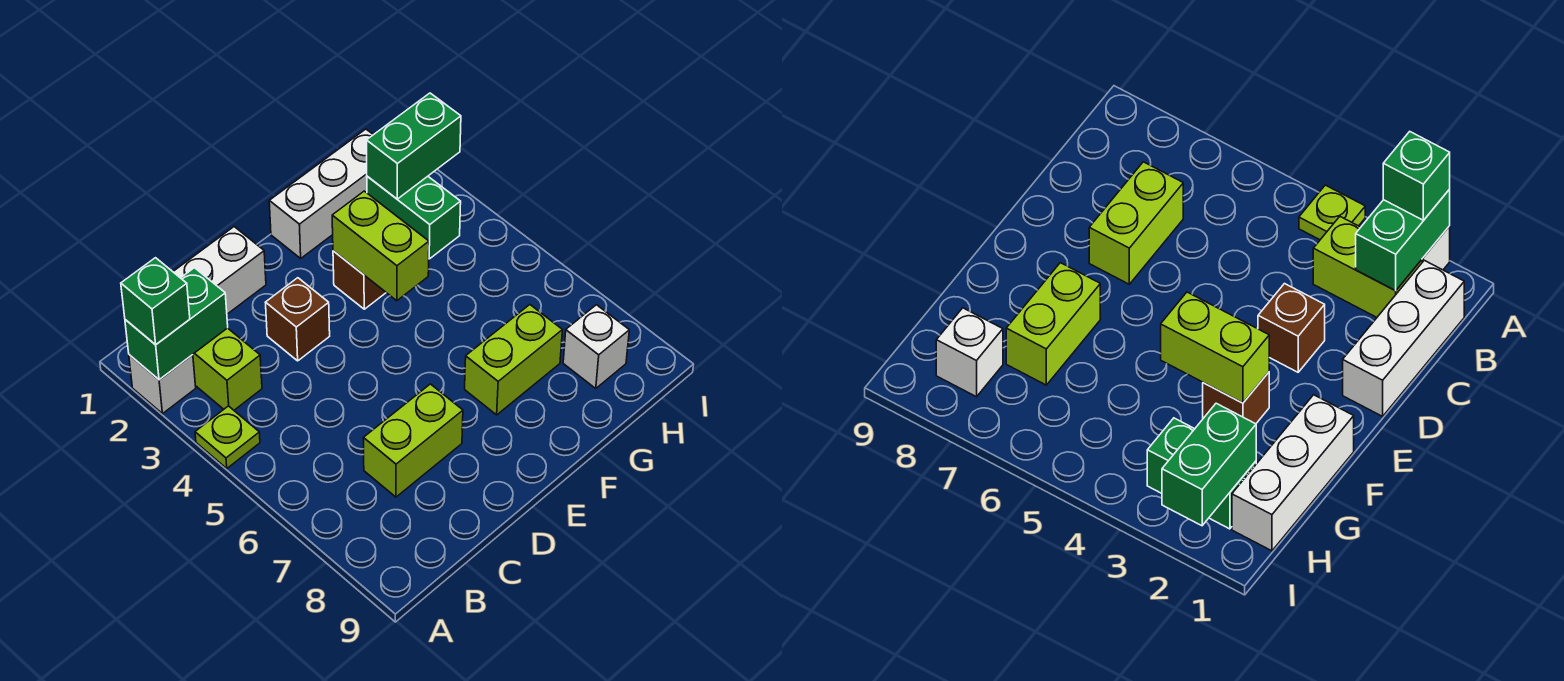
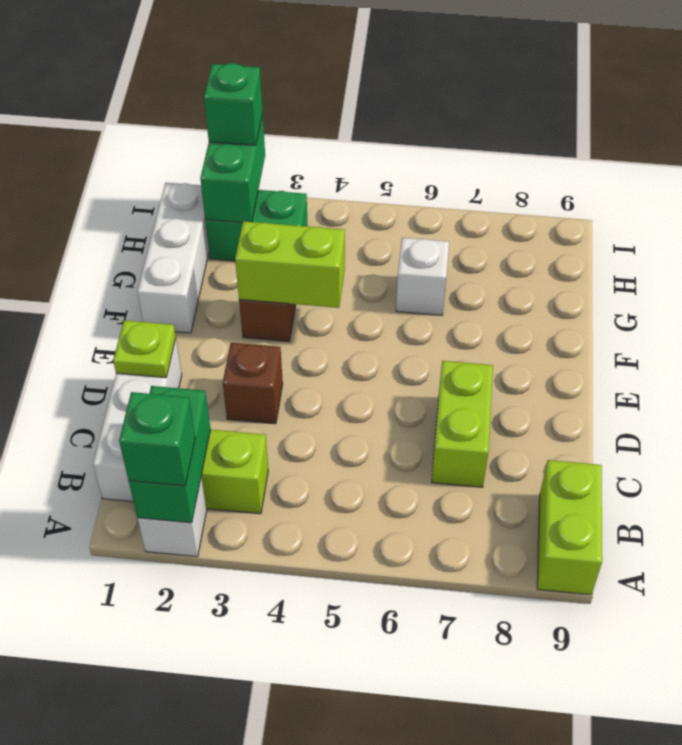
lime plate A4 level 1 -> lime plate D1 level 2
lime brick F7:G7 level 1 -> lime brick A9:B9 level 1
white brick H8 level 1 -> white brick G6 level 1
none -> green brick I2 level 3

